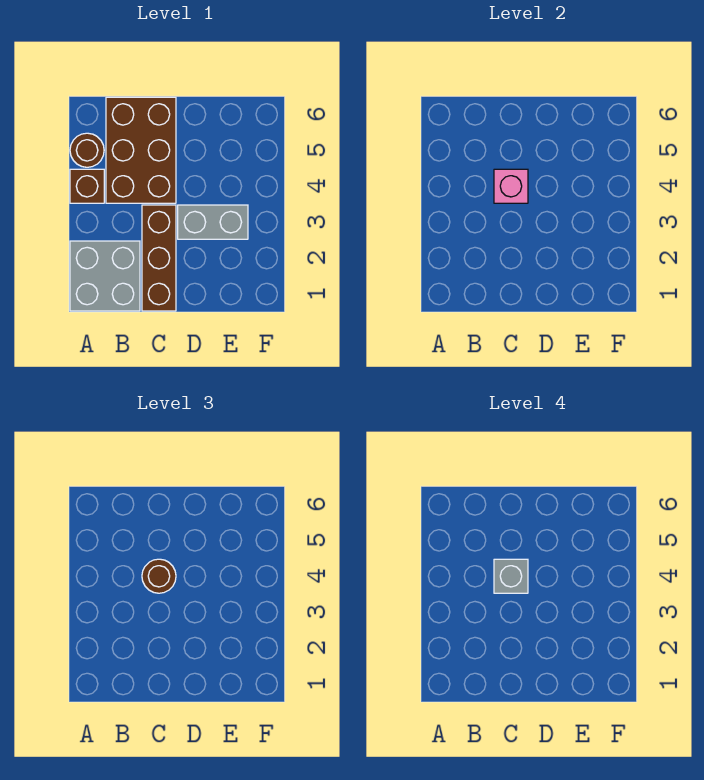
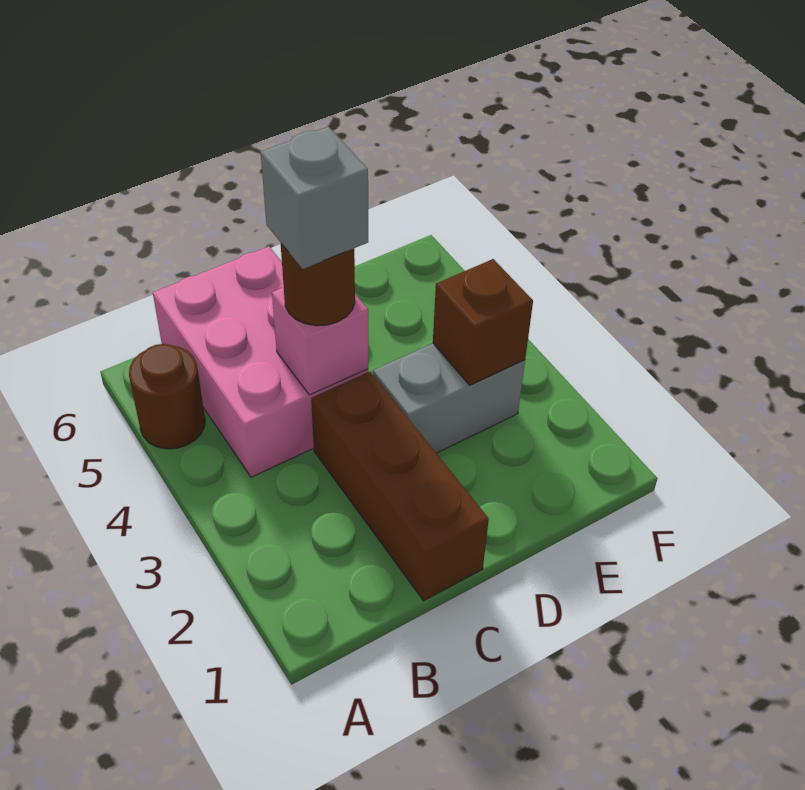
grey brick A1:B2 level 1 -> none
brown brick A4 level 1 -> brown brick E3 level 2
brown brick B4:C6 level 1 -> pink brick B4:C6 level 1

